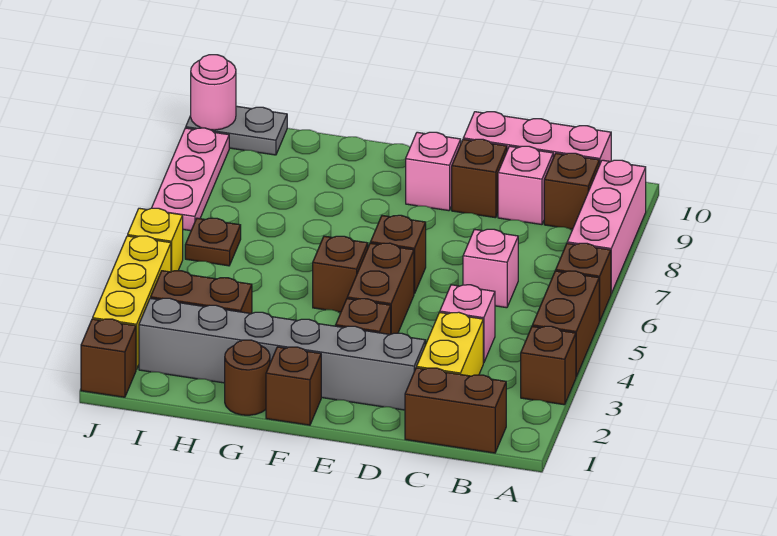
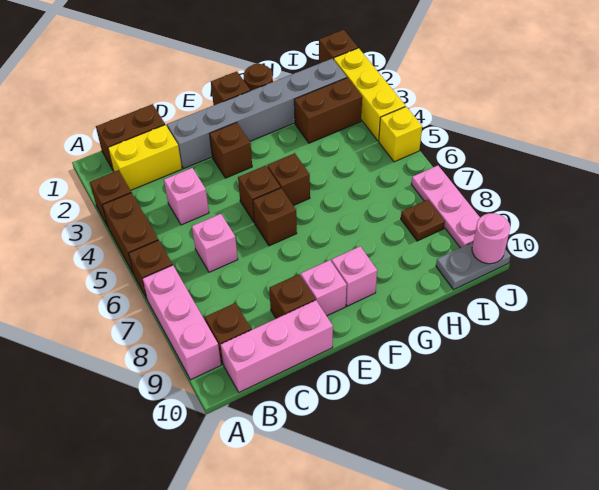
yellow brick C2:C3 level 1 -> yellow brick B2:C2 level 1
pink brick C9 level 1 -> pink brick F9 level 1
brown brick E4:E5 level 1 -> brown brick E5 level 1
brown plate I6 level 1 -> brown plate I8 level 1

